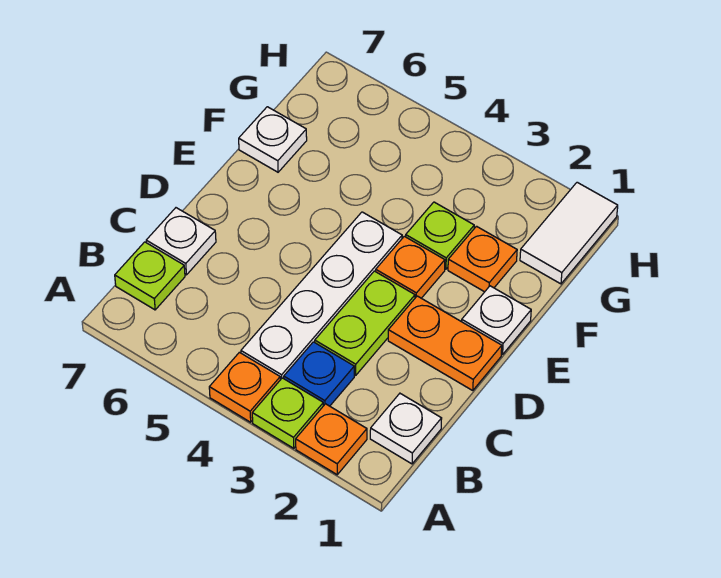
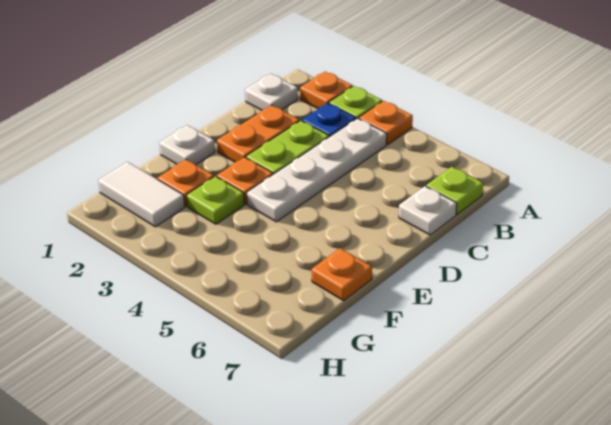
orange plate D1:D2 level 1 -> orange plate C2:D2 level 1
white plate F7 level 1 -> orange plate F7 level 1
white tile G1:H1 level 1 -> white tile G1:G2 level 1

